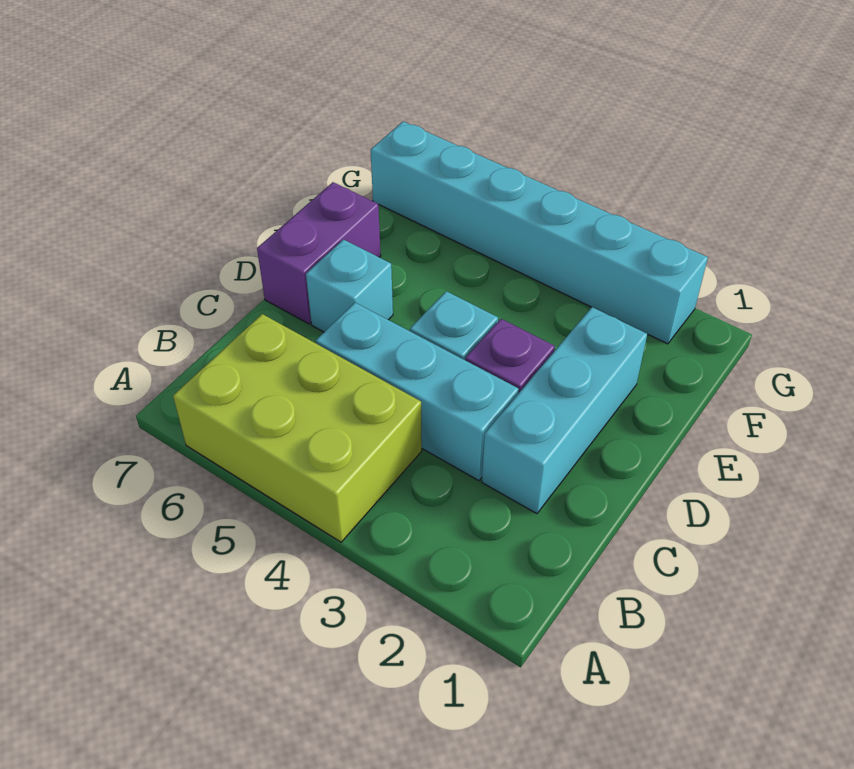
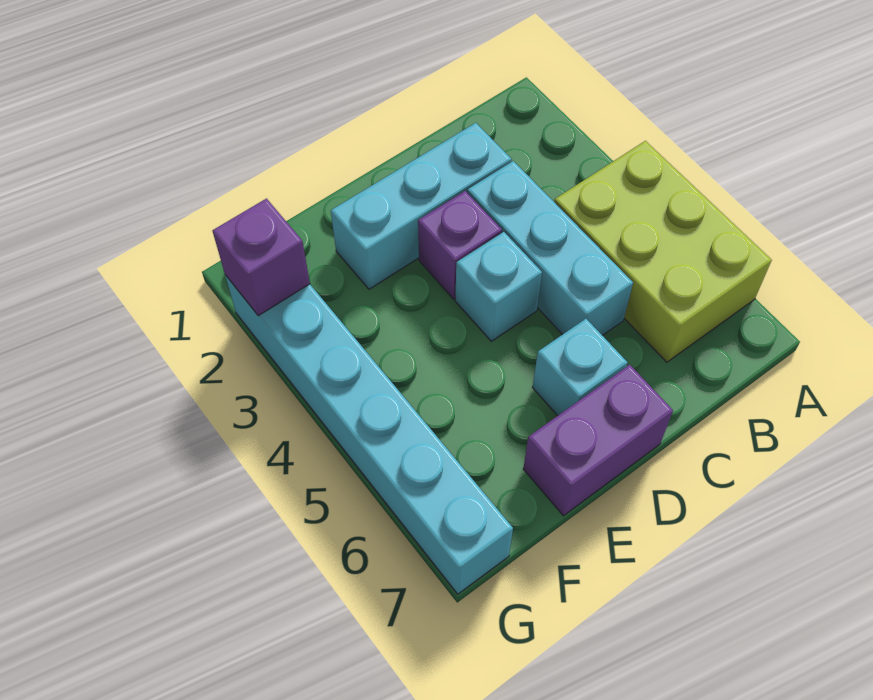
none -> purple brick G2 level 2

